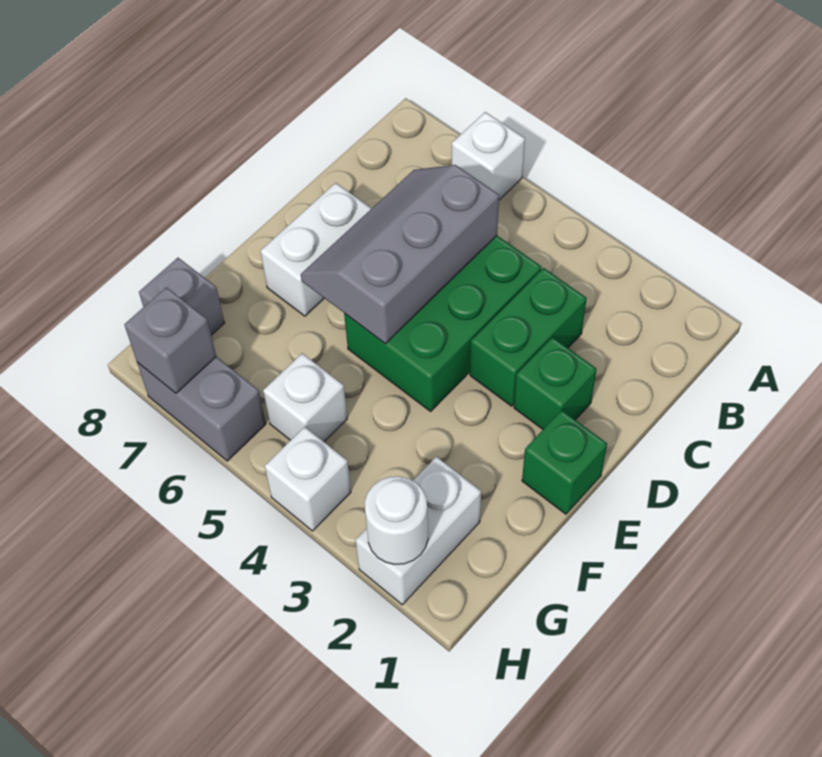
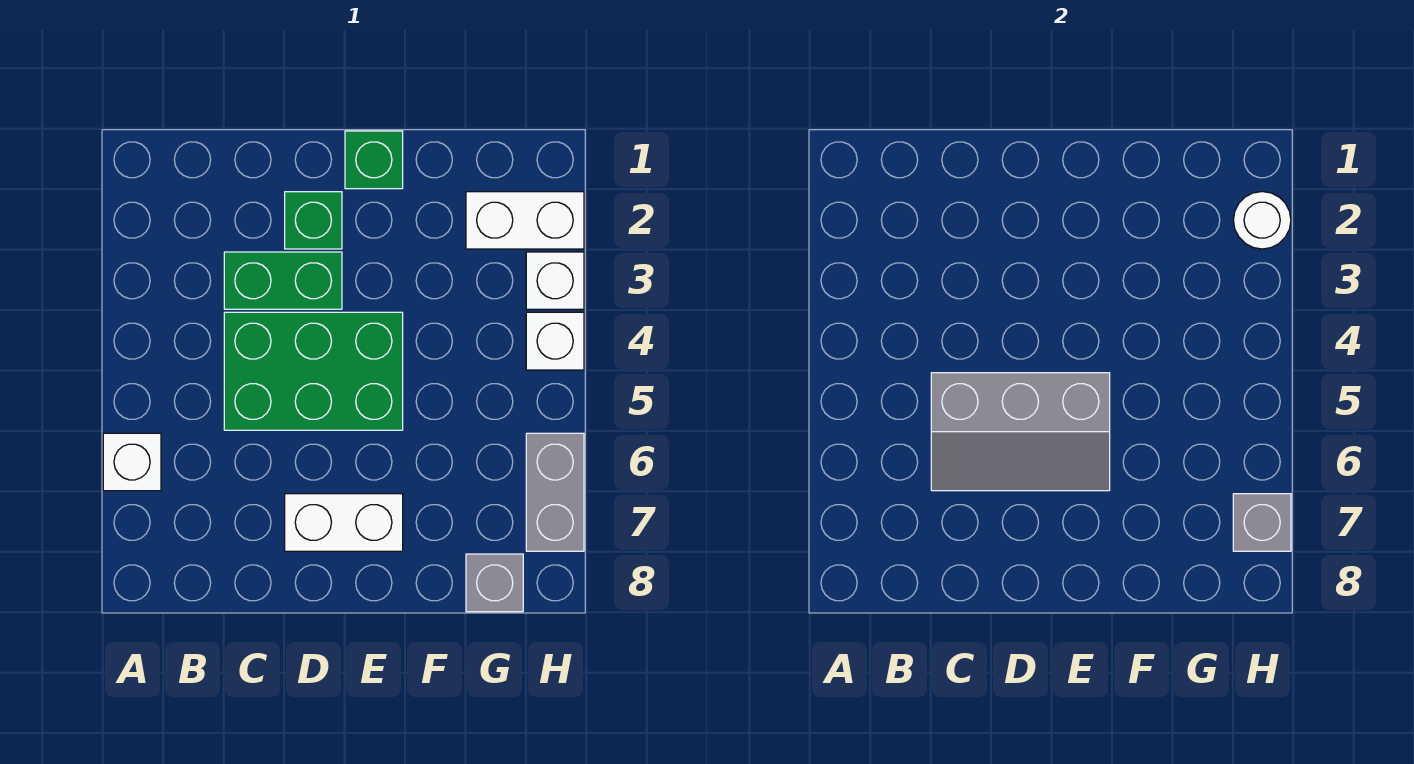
white brick G5 level 1 -> white brick H3 level 1

